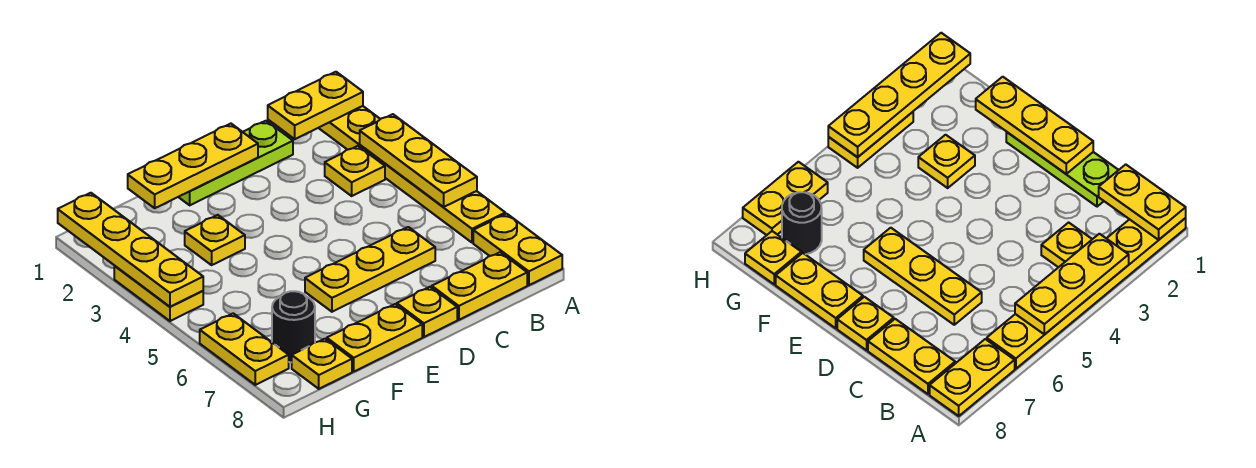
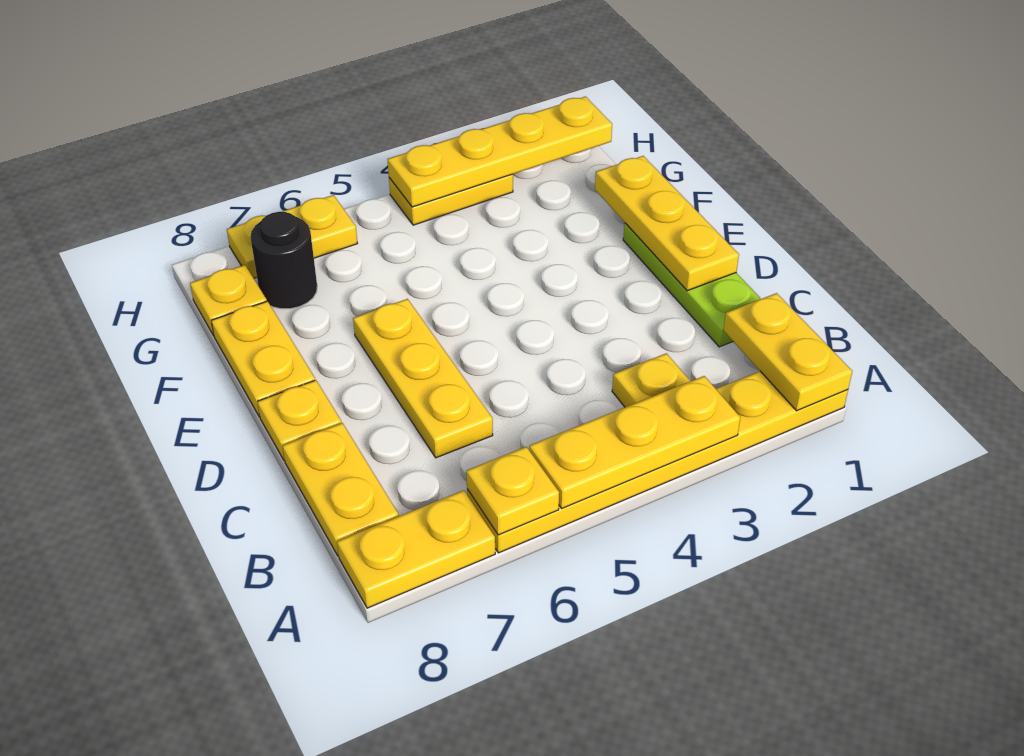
yellow plate F3 level 1 -> yellow plate A6 level 2

